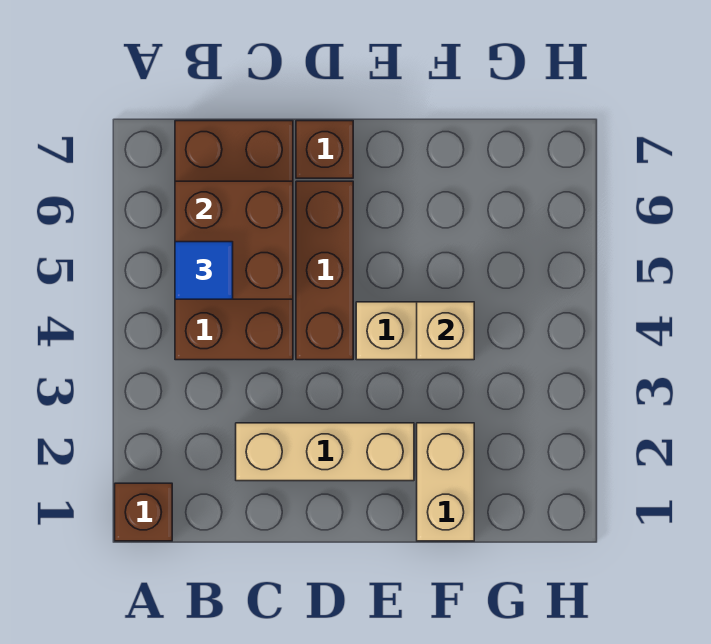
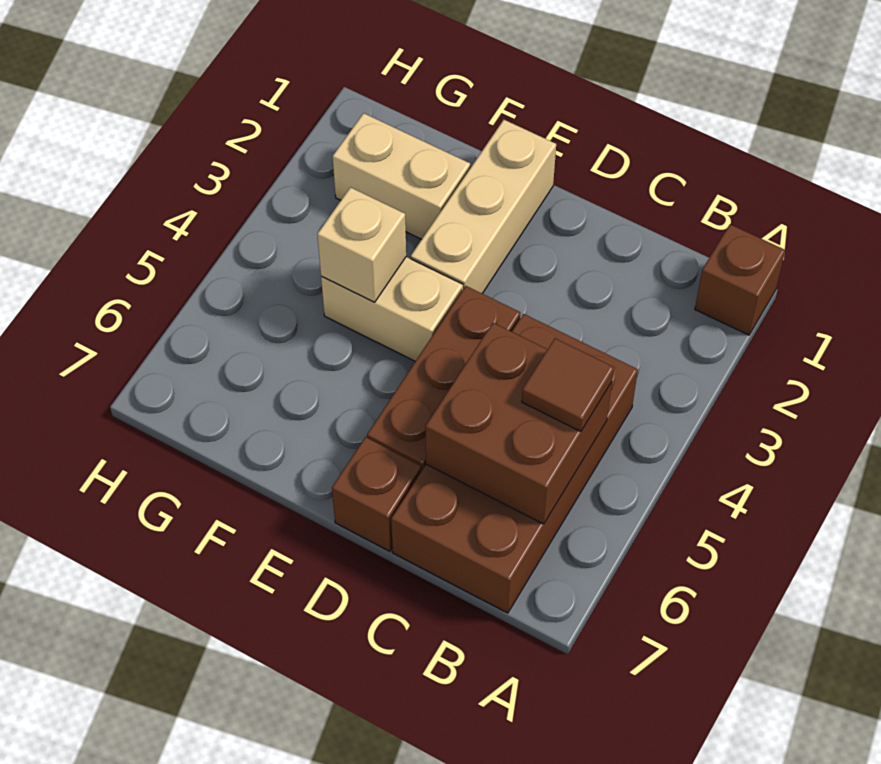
blue tile B5 level 3 -> brown tile B5 level 3
tan brick C2:E2 level 1 -> tan brick E1:E3 level 1
tan brick F1:F2 level 1 -> tan brick F2:G2 level 1

